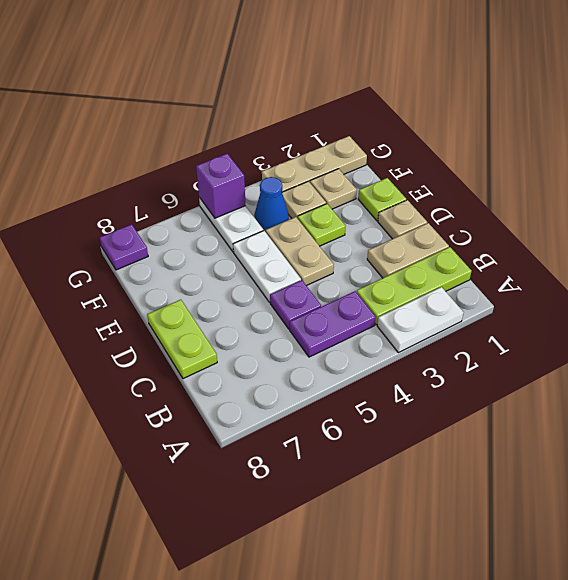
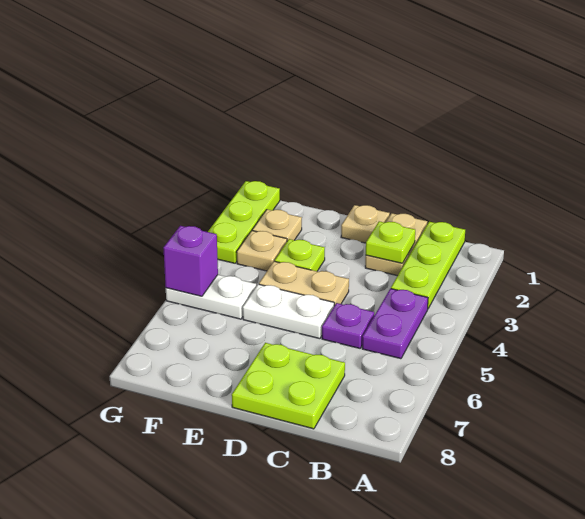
white plate A2:A3 level 1 -> none
lime plate C8:D8 level 1 -> lime plate C7:D8 level 1
lime plate E1 level 1 -> lime plate C2 level 2
blue cone F4 level 1 -> none
tan plate G1:G3 level 1 -> lime plate G1:G3 level 1
purple plate G8 level 1 -> none

